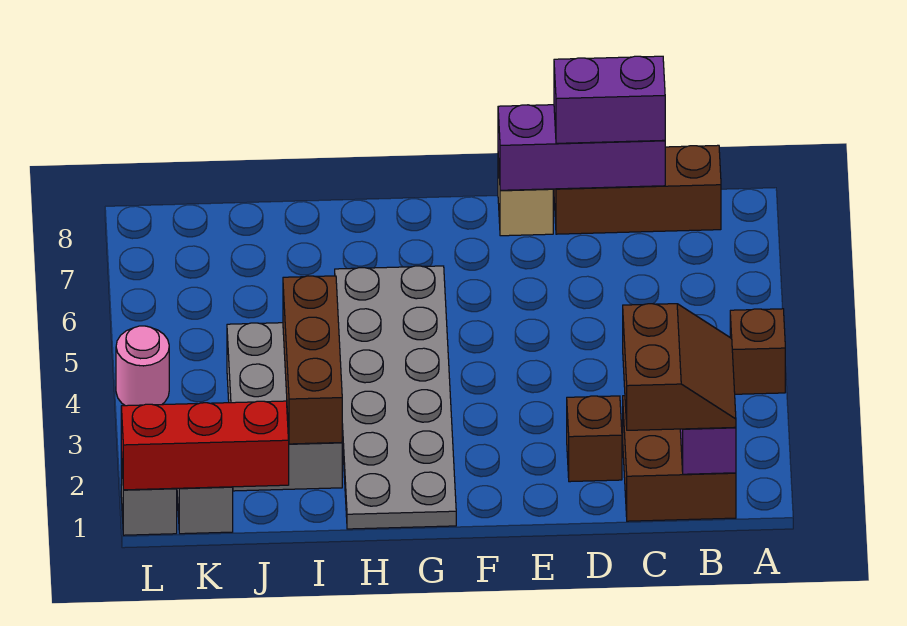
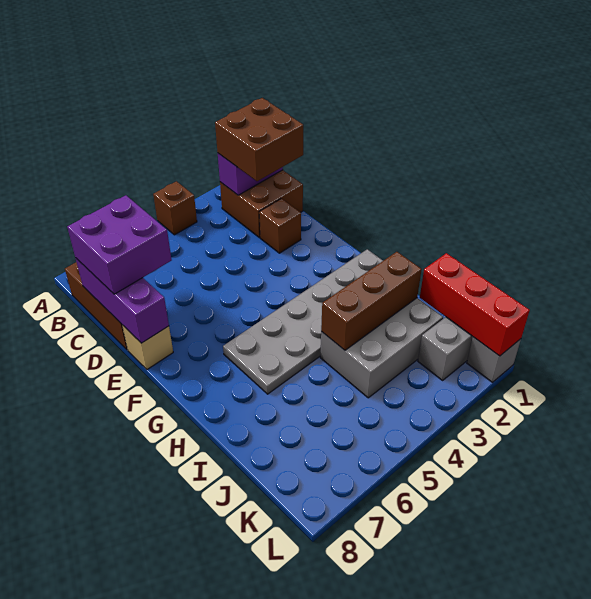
brown slope B1:C2 level 3 top C -> brown brick B1:C2 level 3
purple brick C8:D8 level 3 -> purple brick C7:D8 level 3
pink round brick L4 level 1 -> none

